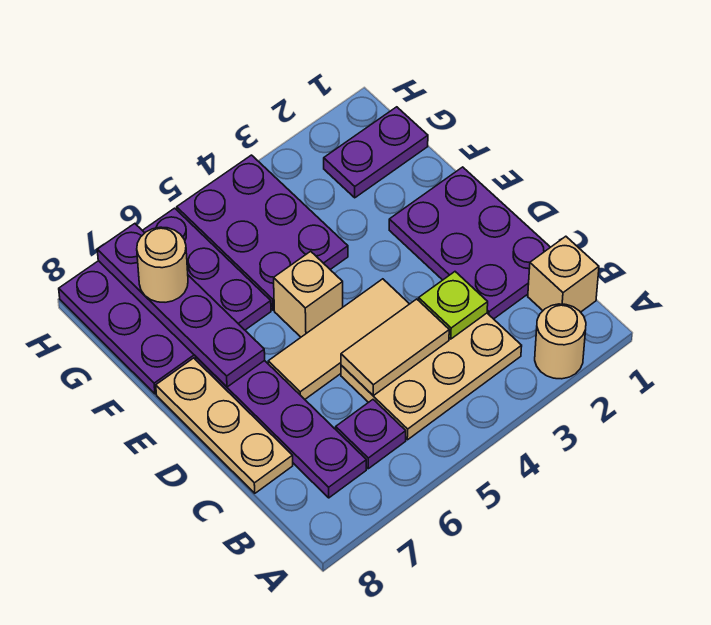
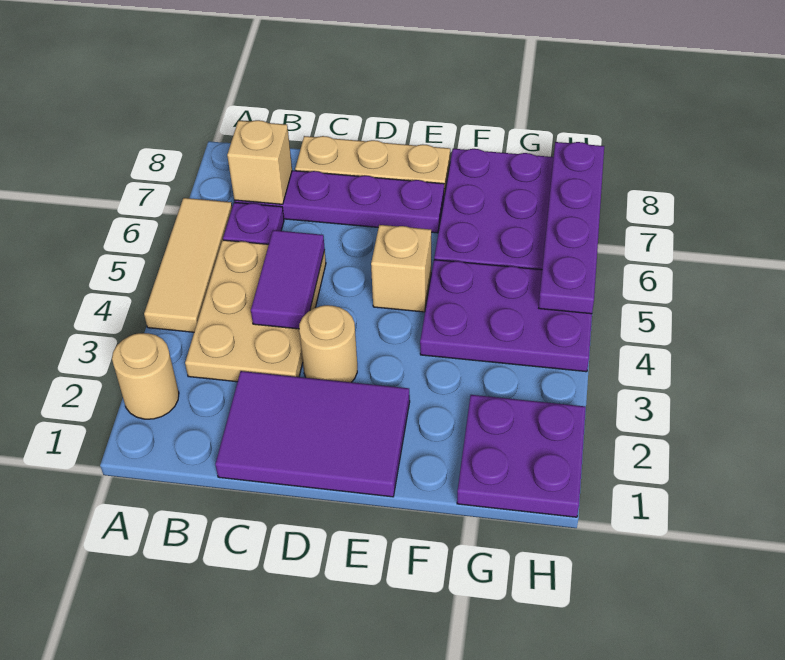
tan brick B1 level 1 -> tan brick B7 level 2
purple plate C1:E2 level 1 -> purple tile C1:E2 level 1
lime plate C3 level 2 -> none
tan tile C4:C5 level 2 -> purple tile C4:C5 level 2
tan tile D4:D6 level 1 -> tan tile A4:A6 level 1
purple plate E7:H7 level 2 -> purple plate H5:H8 level 2
purple plate G1:G2 level 1 -> purple plate G1:H2 level 1
tan round brick G7 level 3 -> tan round brick D3 level 1

